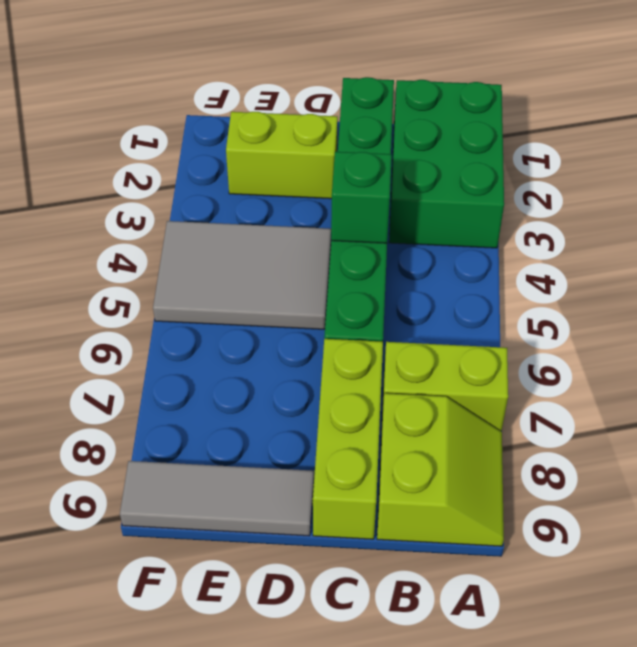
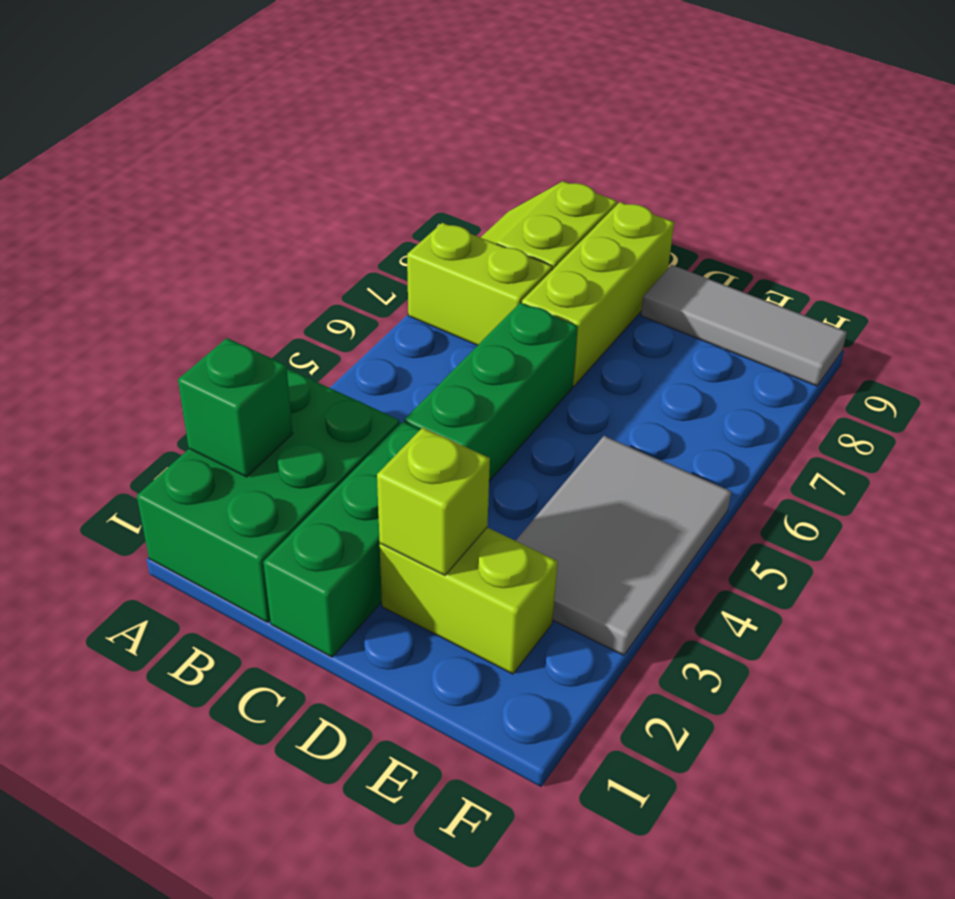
green brick C4 level 2 -> green brick A2 level 2
none -> lime brick D2 level 2
grey tile D4:F5 level 1 -> grey tile E3:F5 level 1

